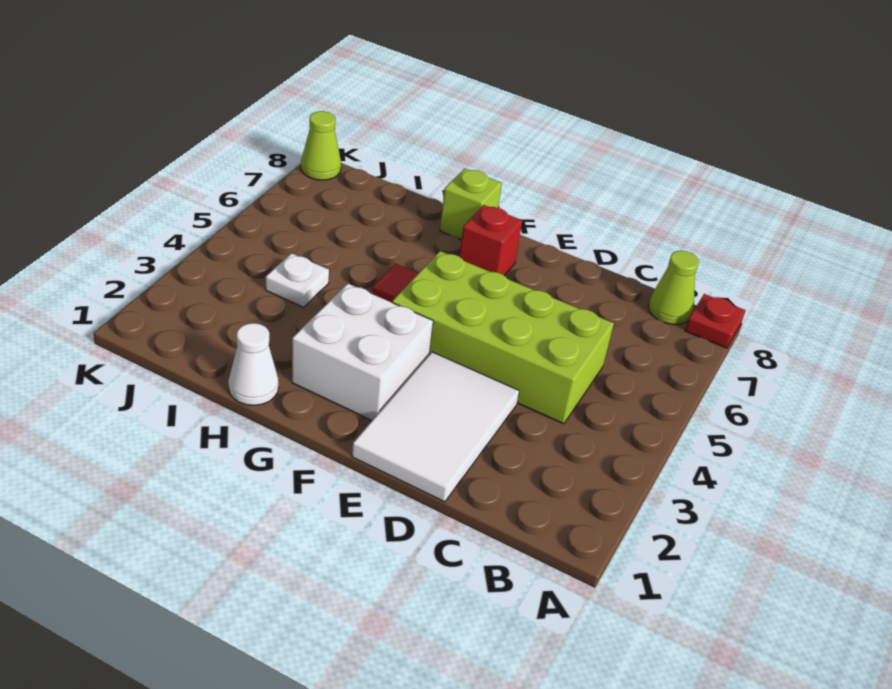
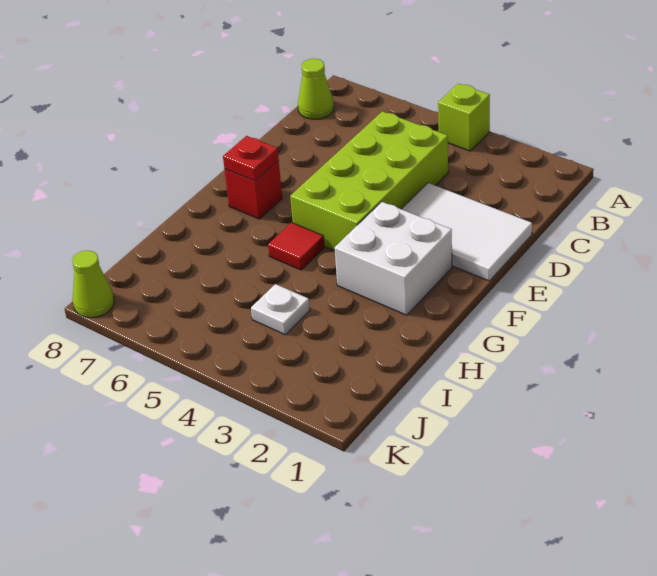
red plate A8 level 1 -> red plate F7 level 2
lime brick G8 level 1 -> lime brick A4 level 1
white cone H1 level 1 -> none

